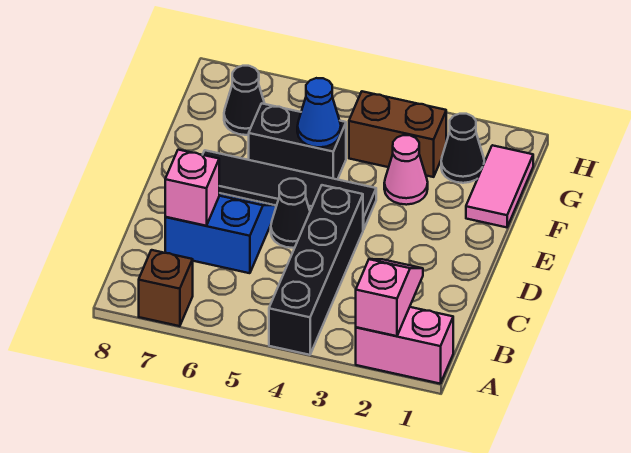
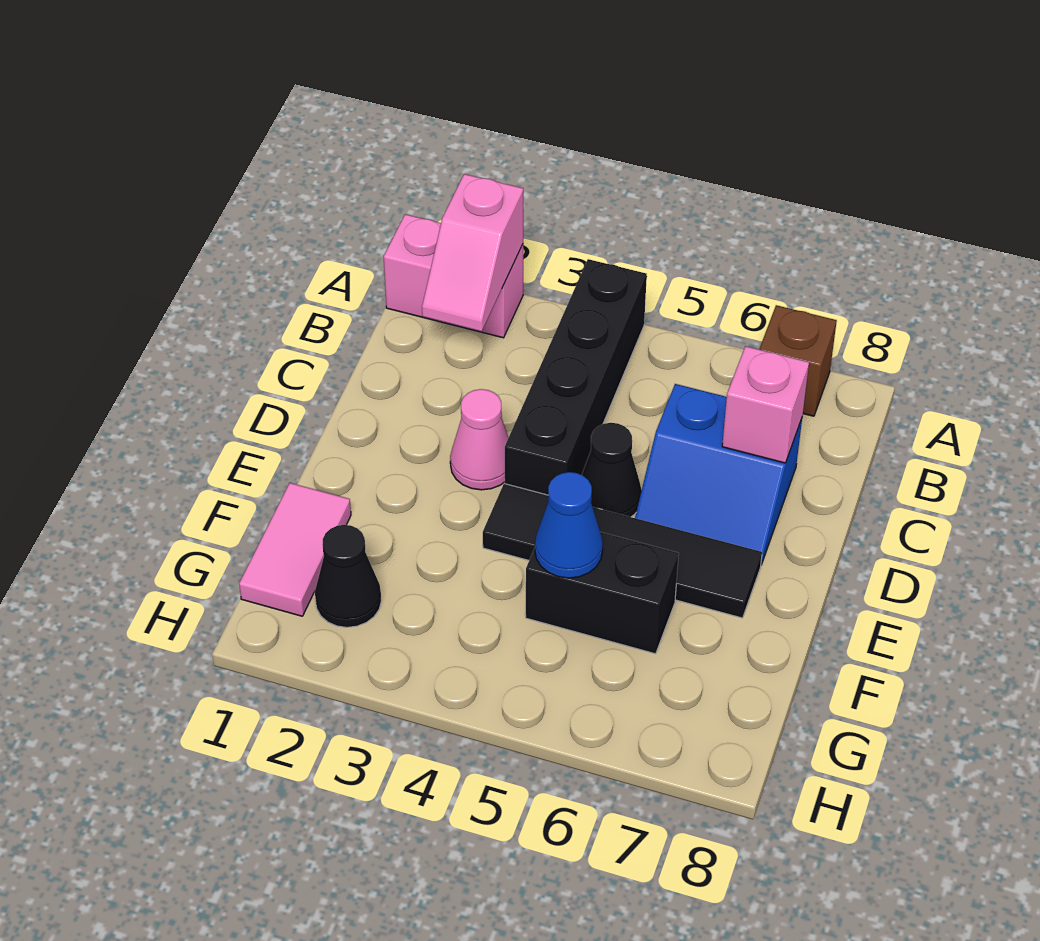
pink cone F3 level 1 -> pink cone D3 level 1
brown brick G3:G4 level 1 -> none
black cone G7 level 1 -> none

